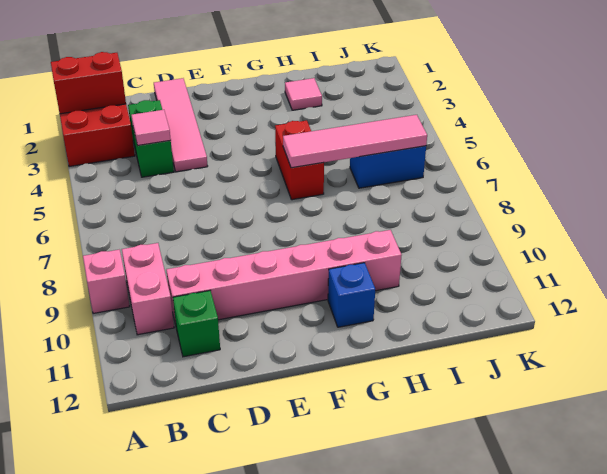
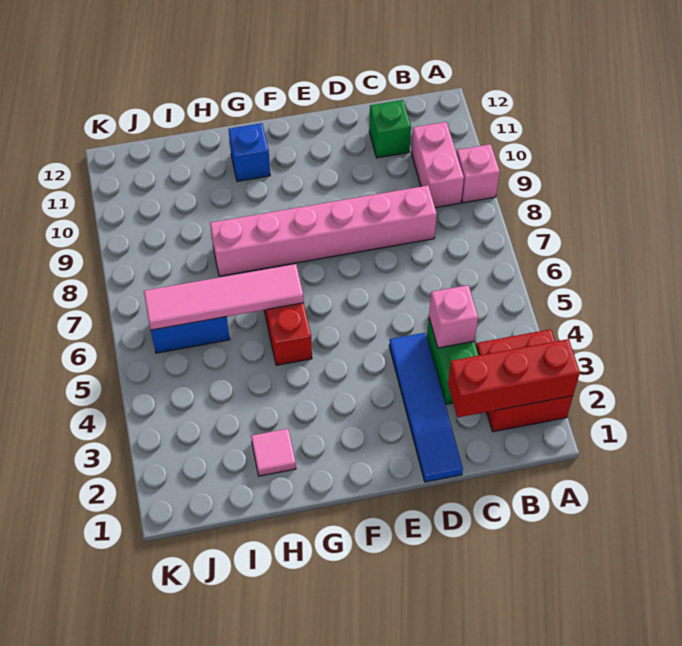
red brick A2:B2 level 2 -> red brick A2:C2 level 2
pink tile C4 level 2 -> pink brick C4 level 2
pink brick C10:H10 level 1 -> pink brick C8:H8 level 1
pink tile D1:D4 level 1 -> blue tile D1:D4 level 1

